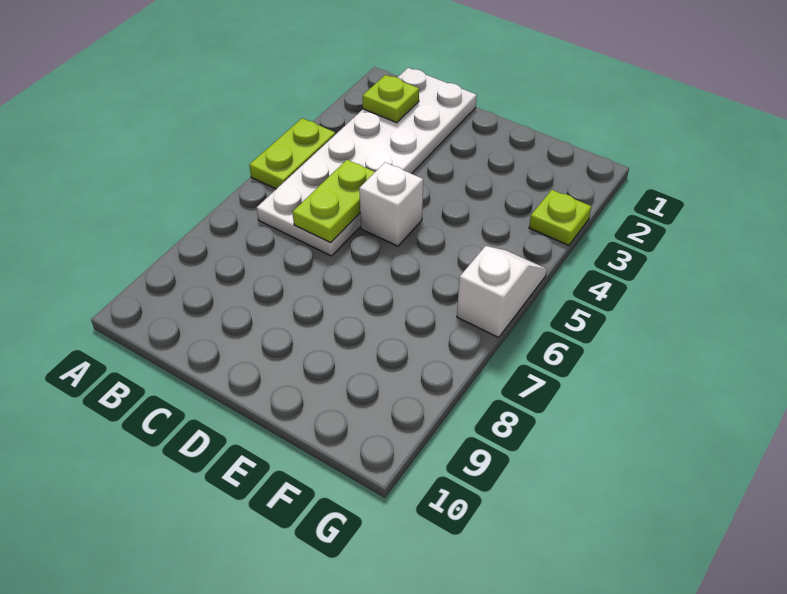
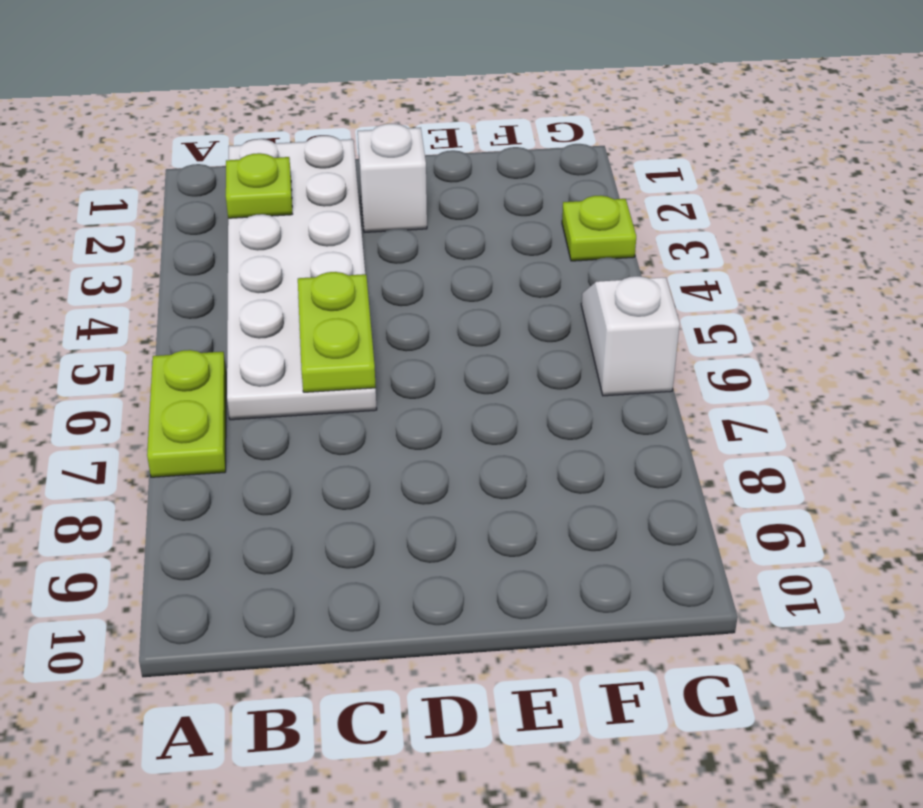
lime plate A4:A5 level 1 -> lime plate A6:A7 level 1
white brick D5 level 1 -> white brick D2 level 1

